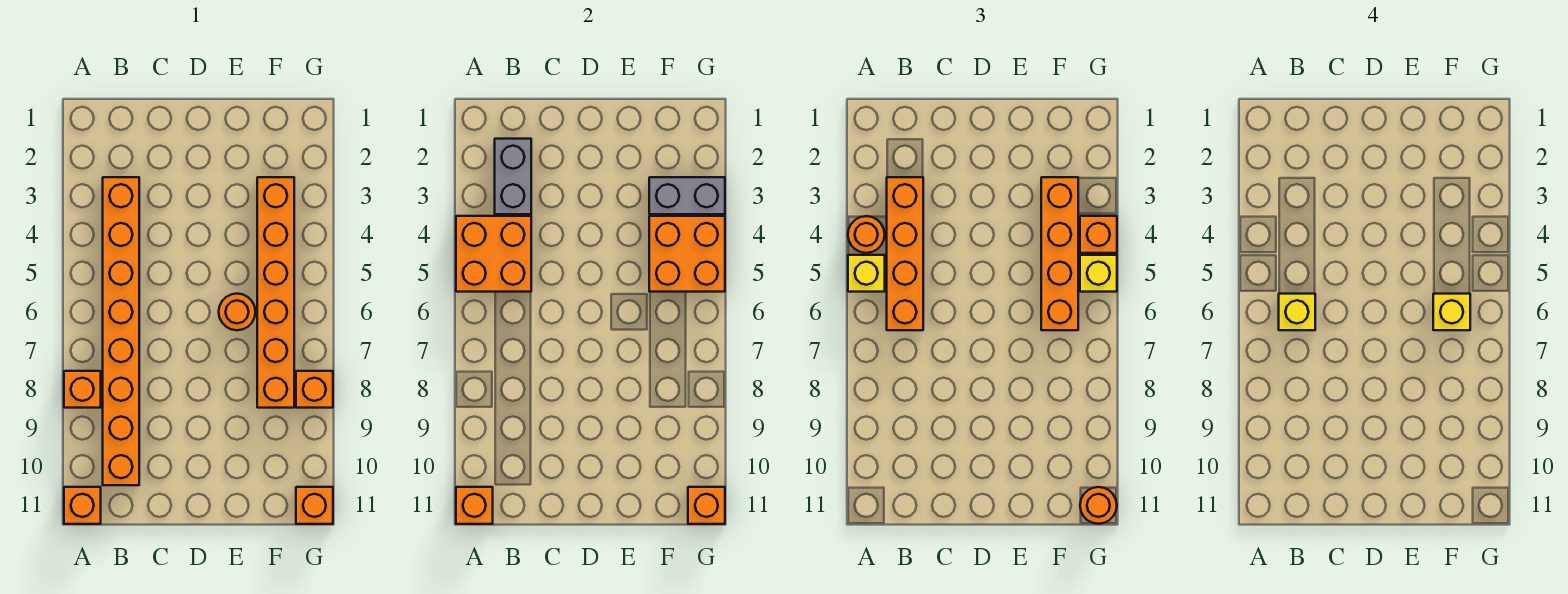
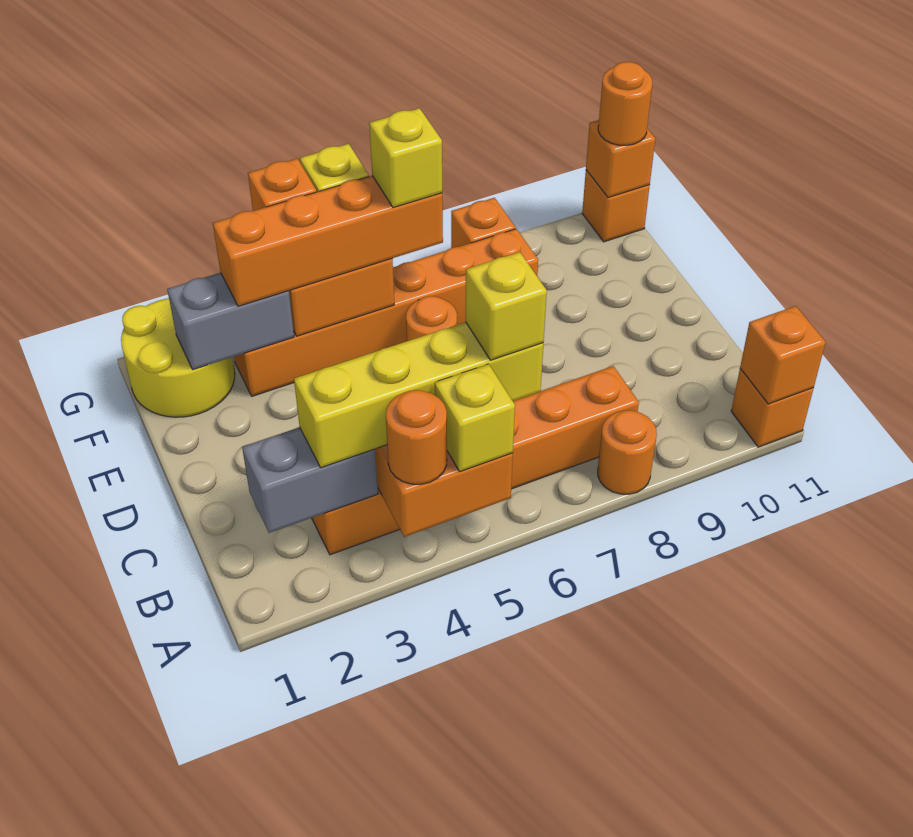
orange brick A8 level 1 -> orange round brick A8 level 1
orange brick B3:B10 level 1 -> orange brick B3:B8 level 1
orange brick B3:B6 level 3 -> yellow brick B3:B6 level 3
none -> yellow round brick F1:G2 level 1
grey brick F3:G3 level 2 -> grey brick F2:F3 level 2

